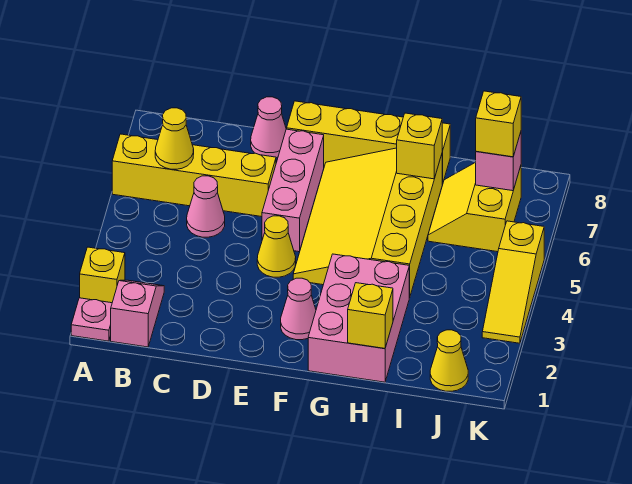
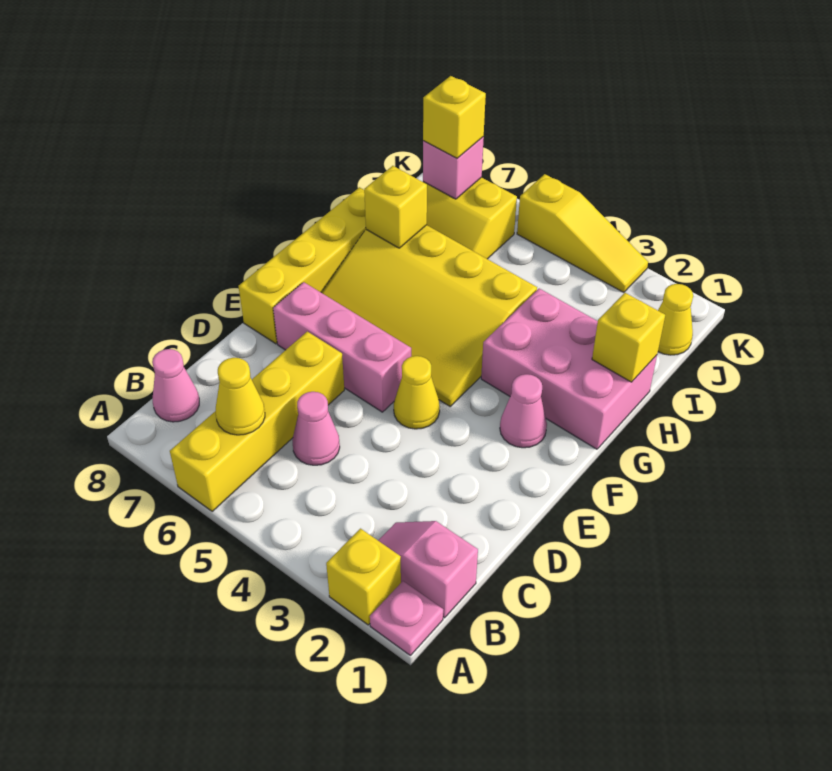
pink cone D8 level 1 -> pink cone B8 level 1

